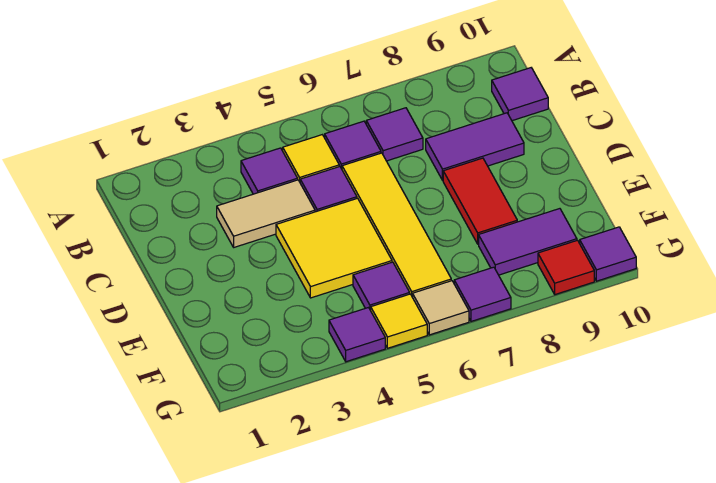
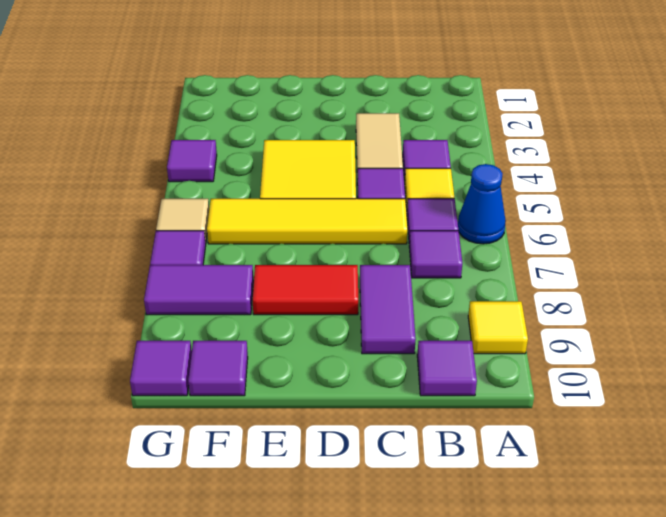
none -> blue cone A6 level 1
purple tile F5 level 1 -> purple tile F10 level 1
purple tile F8:F9 level 1 -> purple tile F8:G8 level 1
yellow tile G5 level 1 -> yellow tile A9 level 1
red tile G9 level 1 -> none

